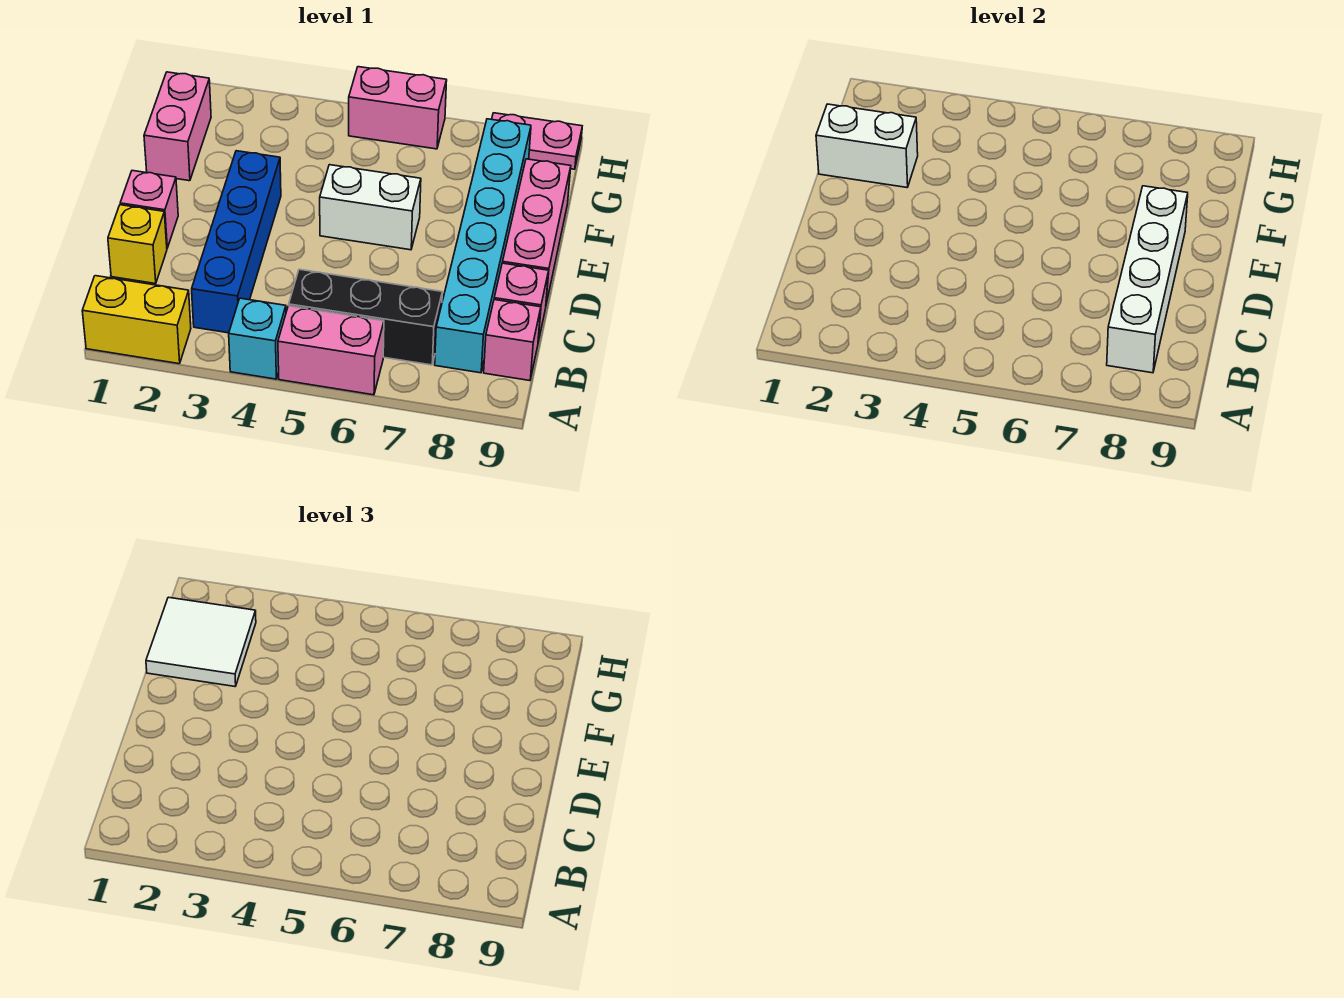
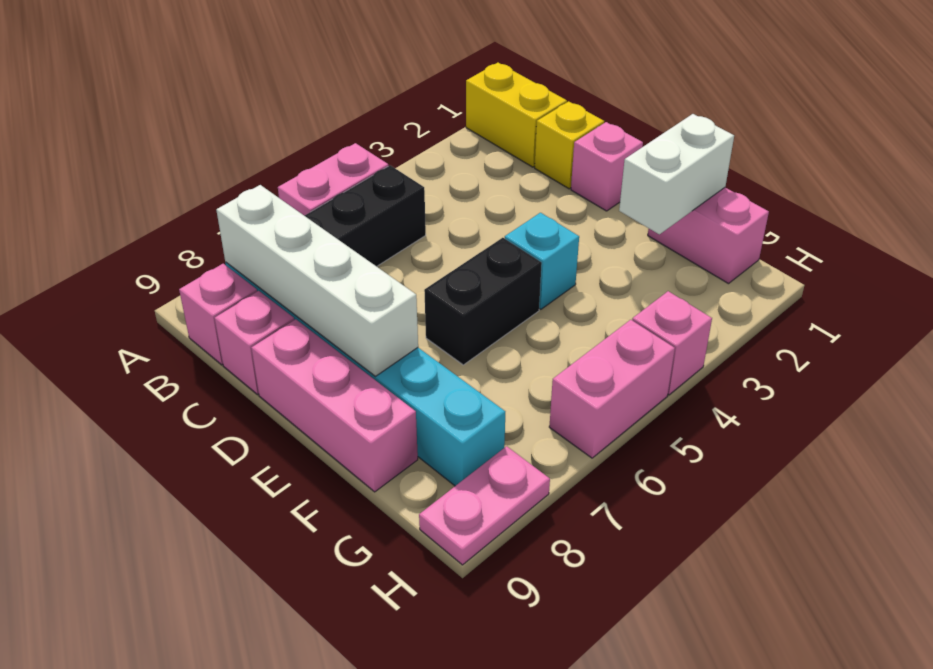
yellow brick A1:A2 level 1 -> yellow brick A1:B1 level 1
cyan brick A4 level 1 -> cyan brick E4 level 1
blue brick B3:E3 level 1 -> none
white brick E5:E6 level 1 -> black brick E5:E6 level 1
white tile F1:G2 level 3 -> none
none -> pink brick H4 level 1

